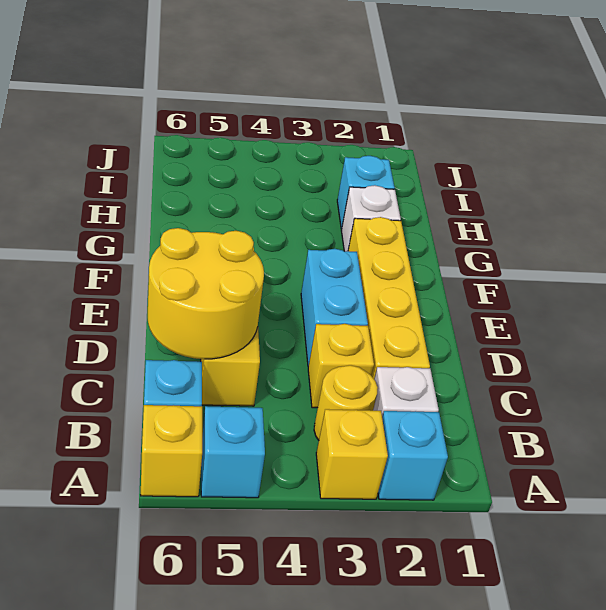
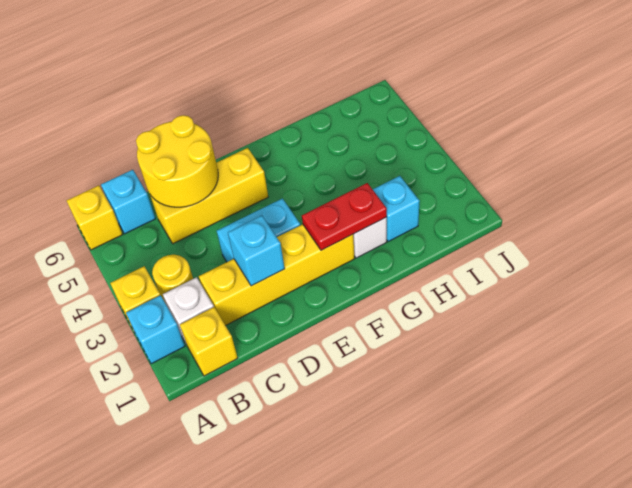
cyan brick A5 level 1 -> cyan brick D2 level 2
yellow brick C3 level 1 -> yellow brick B1 level 1
none -> red plate F2:G2 level 2

